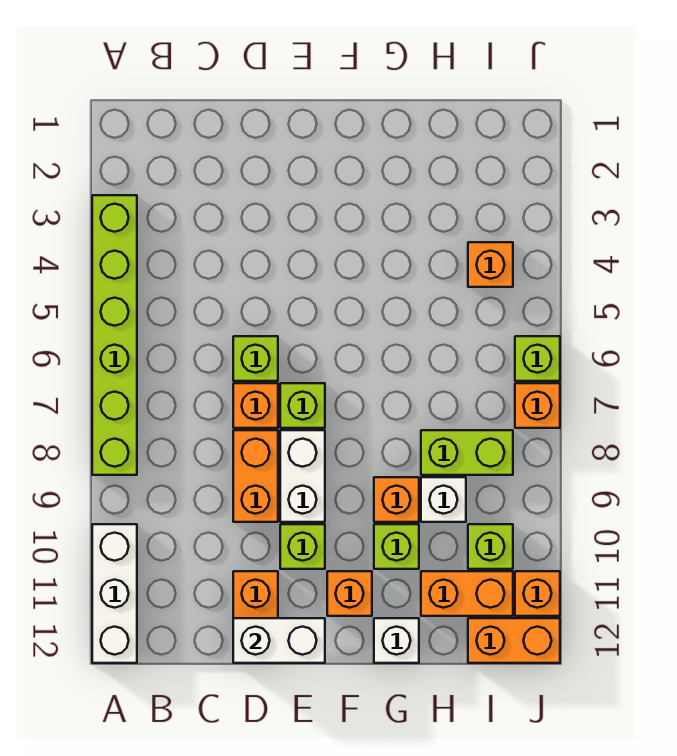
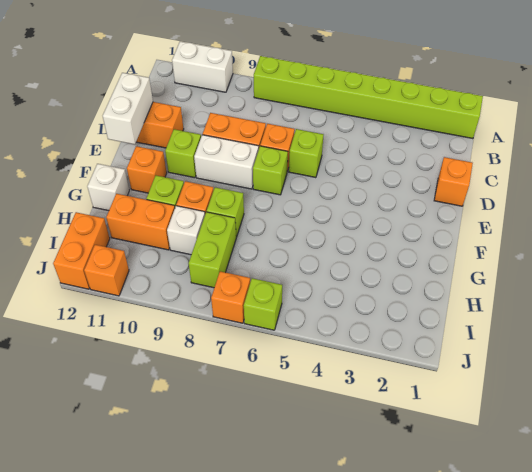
lime brick A3:A8 level 1 -> lime brick A1:A8 level 1
white brick A10:A12 level 1 -> white brick A10:A11 level 1
orange brick H11:I11 level 1 -> orange brick H10:H11 level 1
orange brick I4 level 1 -> orange brick D1 level 1
lime brick I10 level 1 -> lime brick G8 level 1

